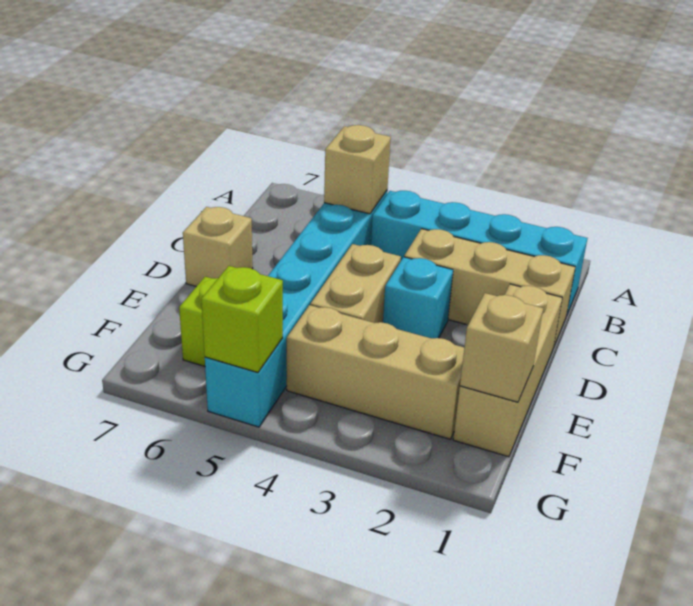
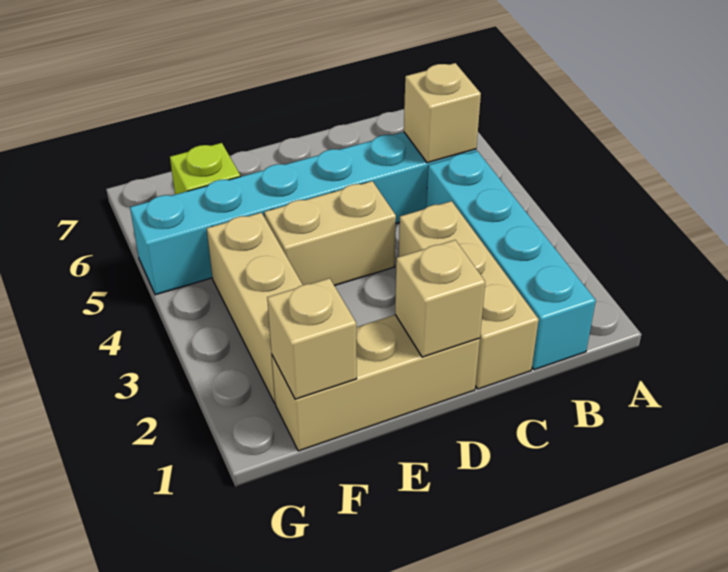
cyan brick D3 level 1 -> none
tan brick D7 level 1 -> tan brick D1 level 2
lime brick G5 level 2 -> none

